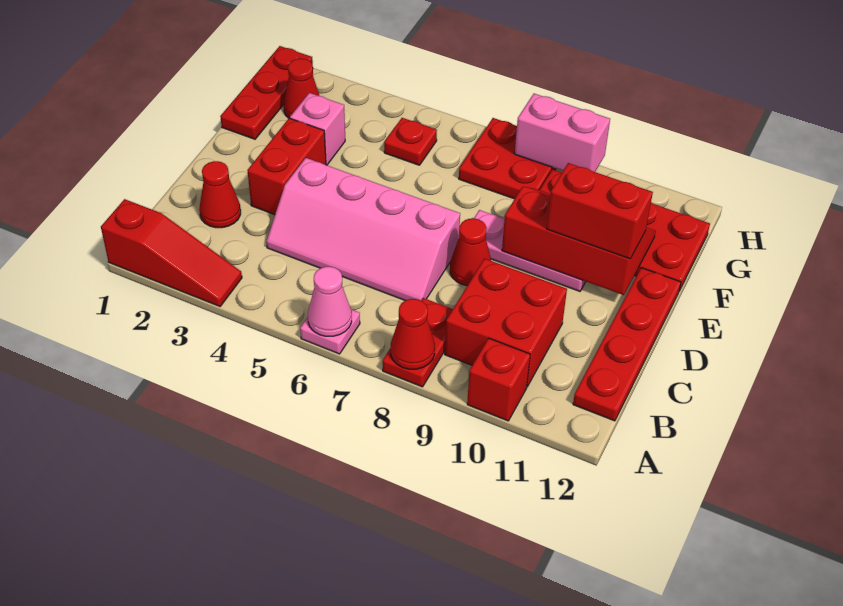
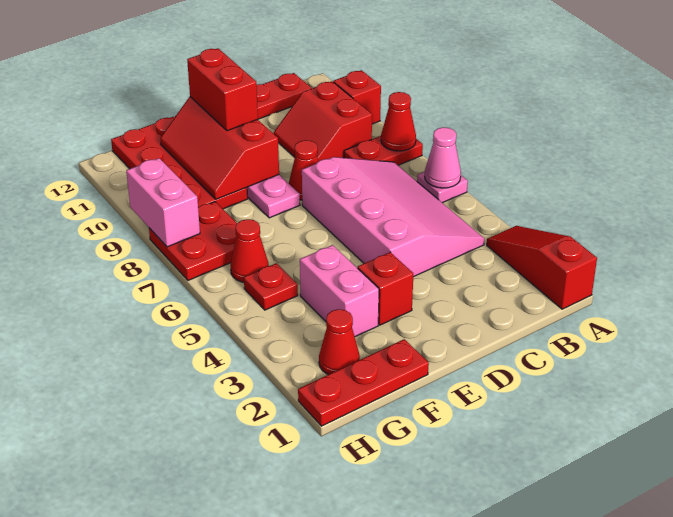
red brick B9:C10 level 1 -> red slope B9:C10 level 1 top B
red cone C2 level 1 -> red cone G6 level 1
pink slope C4:D7 level 1 top D -> pink slope B4:D7 level 1 top D
red brick D3:E3 level 1 -> red brick E3 level 1
pink brick F3 level 1 -> pink brick F3:F4 level 1

